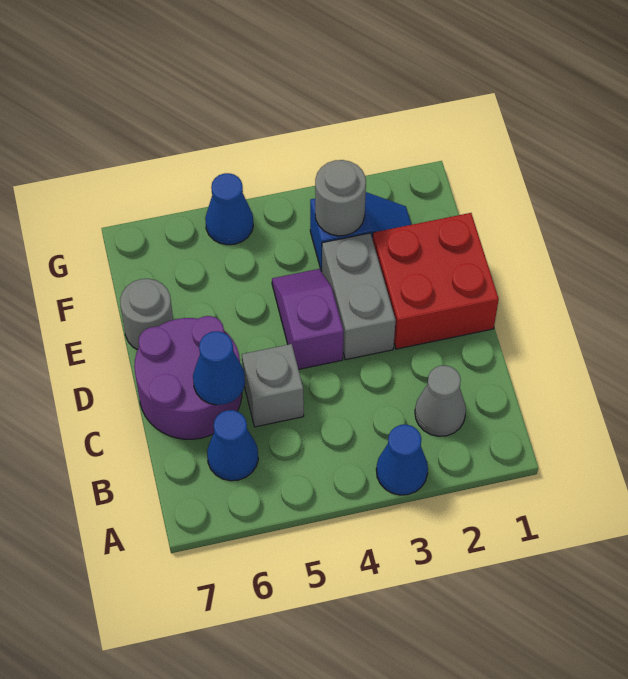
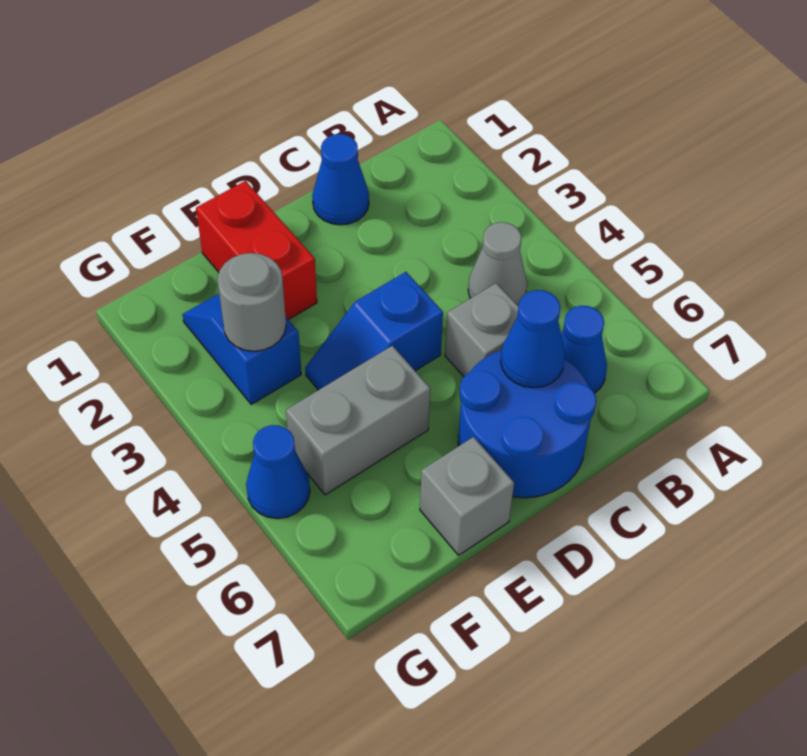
blue cone A3 level 1 -> blue cone C1 level 1
grey cone B2 level 1 -> grey cone B4 level 1
purple round brick C6:D7 level 1 -> blue round brick C6:D7 level 1
red brick D1:E2 level 1 -> red brick E1:E2 level 1
grey brick D3:E3 level 1 -> grey brick E5:F5 level 1
purple slope D4:E4 level 1 top D -> blue slope D4:E4 level 1 top D
grey round brick E7 level 1 -> grey brick E7 level 1

